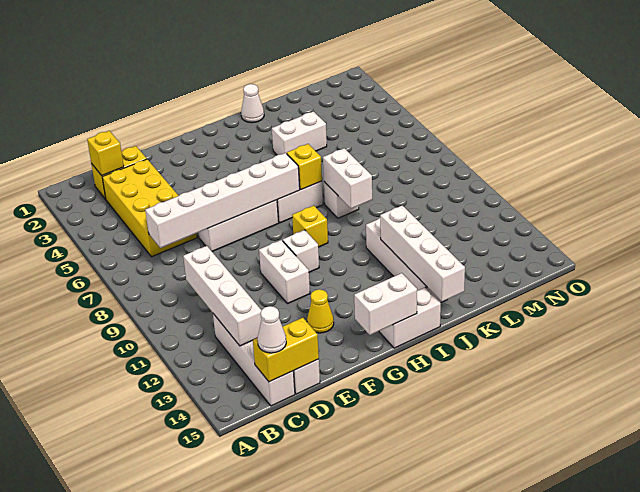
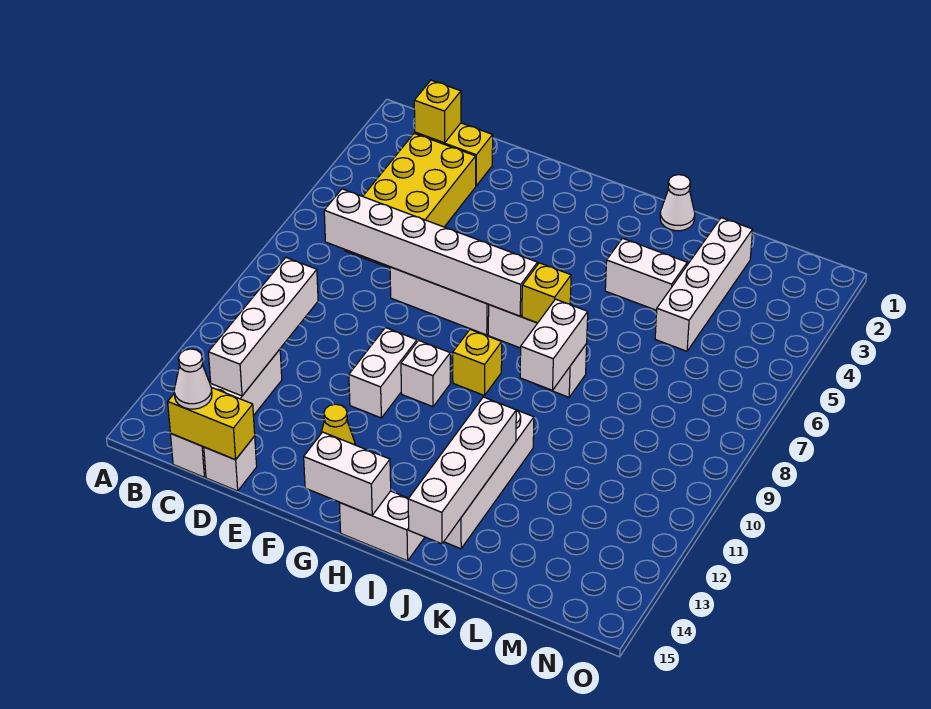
none -> white brick L2:L5 level 1

